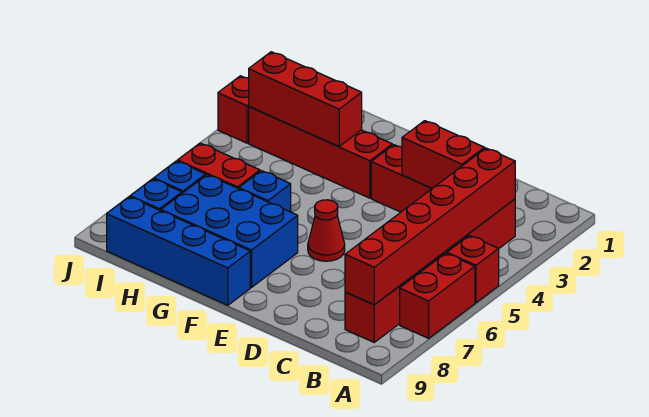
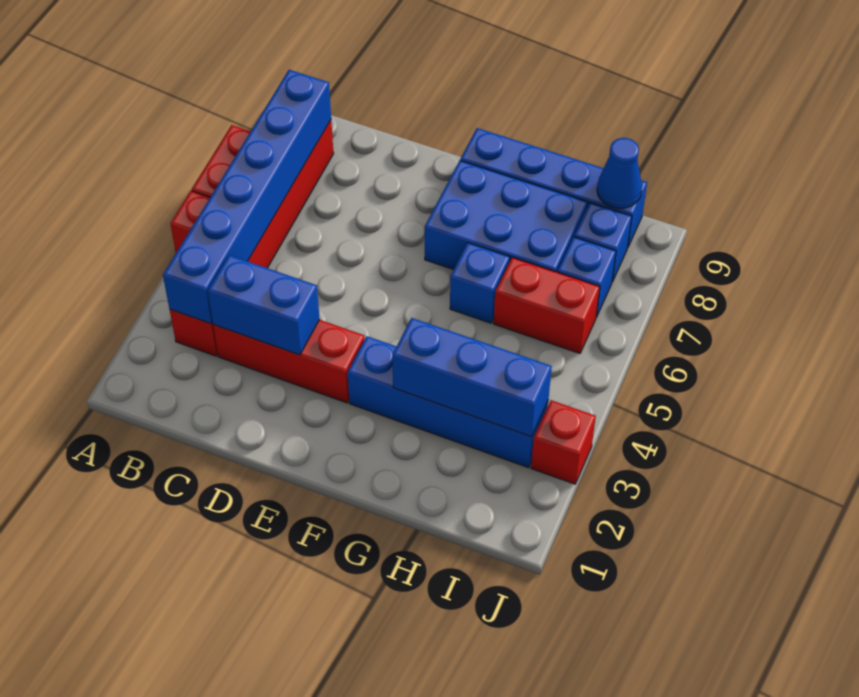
red brick B3:B8 level 2 -> blue brick B3:B8 level 2
red brick C3:D3 level 2 -> blue brick C3:D3 level 2
red cone E6 level 1 -> none
red brick F3:I3 level 1 -> blue brick F3:I3 level 1
red brick G3:I3 level 2 -> blue brick G3:I3 level 2
none -> blue cone I9 level 2

